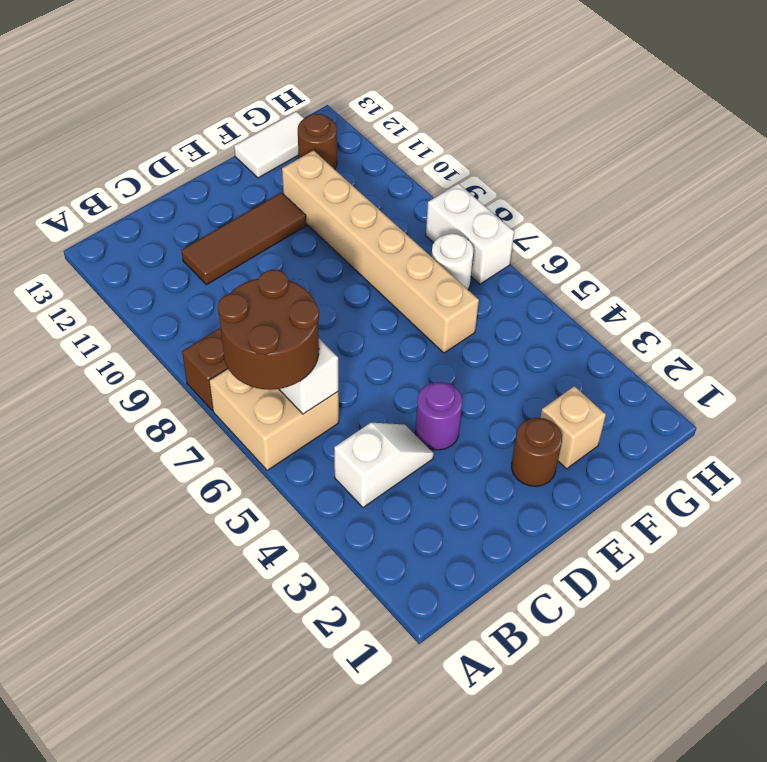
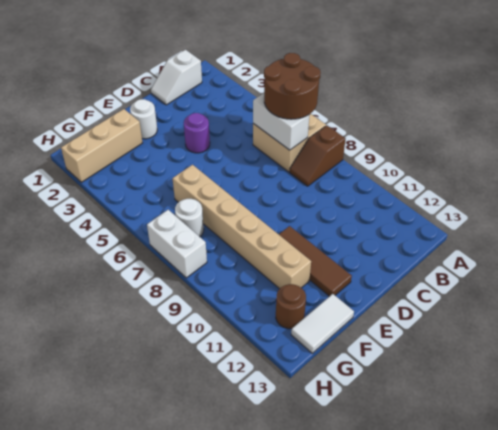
white slope B4:C4 level 1 top B -> white slope B1:C1 level 1 top B
brown tile C11:E11 level 1 -> brown tile E10:E12 level 1
brown round brick E2 level 1 -> white round brick E2 level 1
tan brick F2 level 1 -> tan brick F2:H2 level 1

